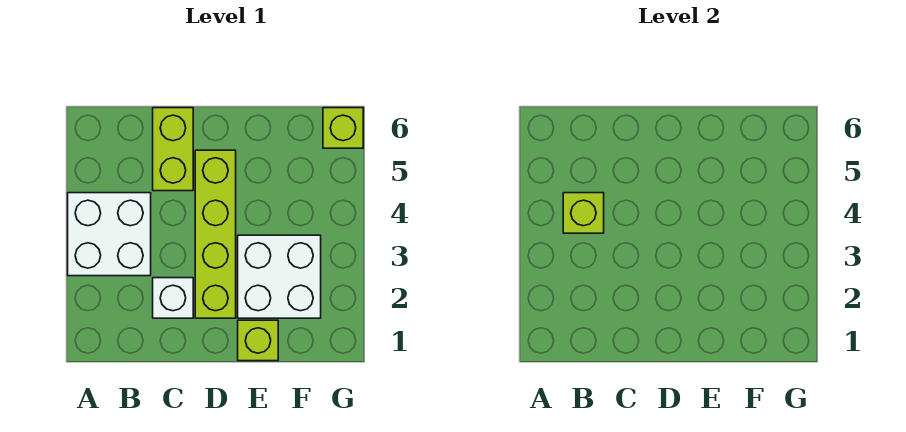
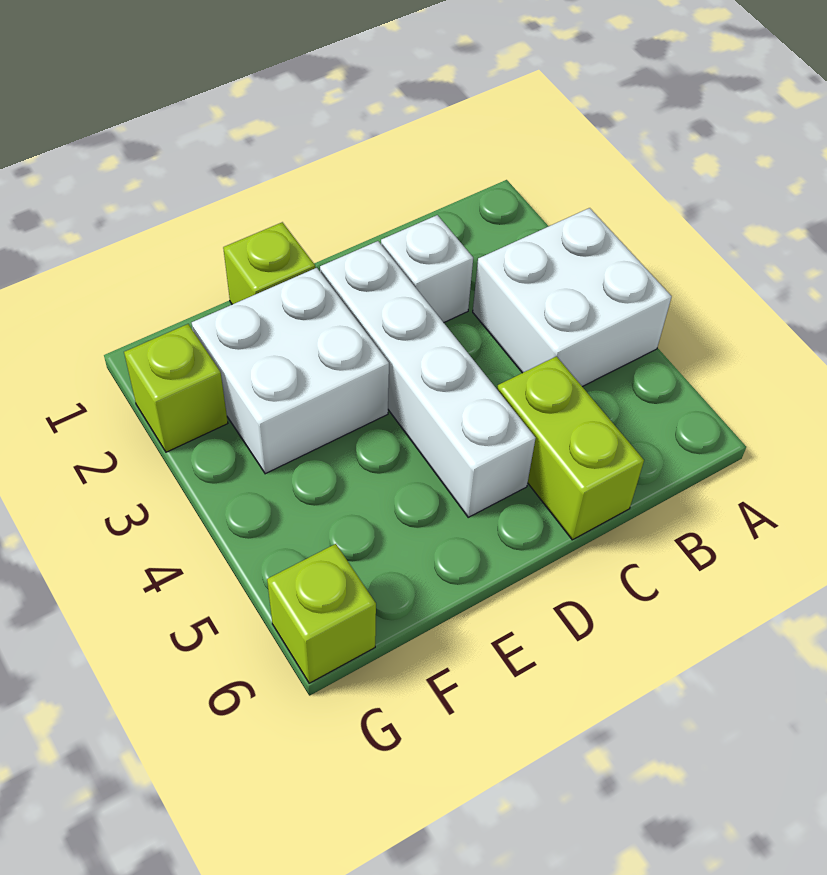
lime brick B4 level 2 -> lime brick G2 level 1
lime brick D2:D5 level 1 -> white brick D2:D5 level 1

